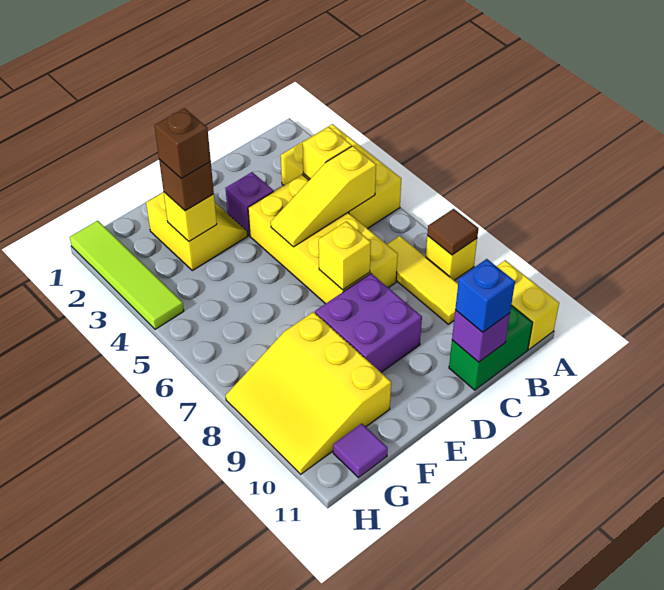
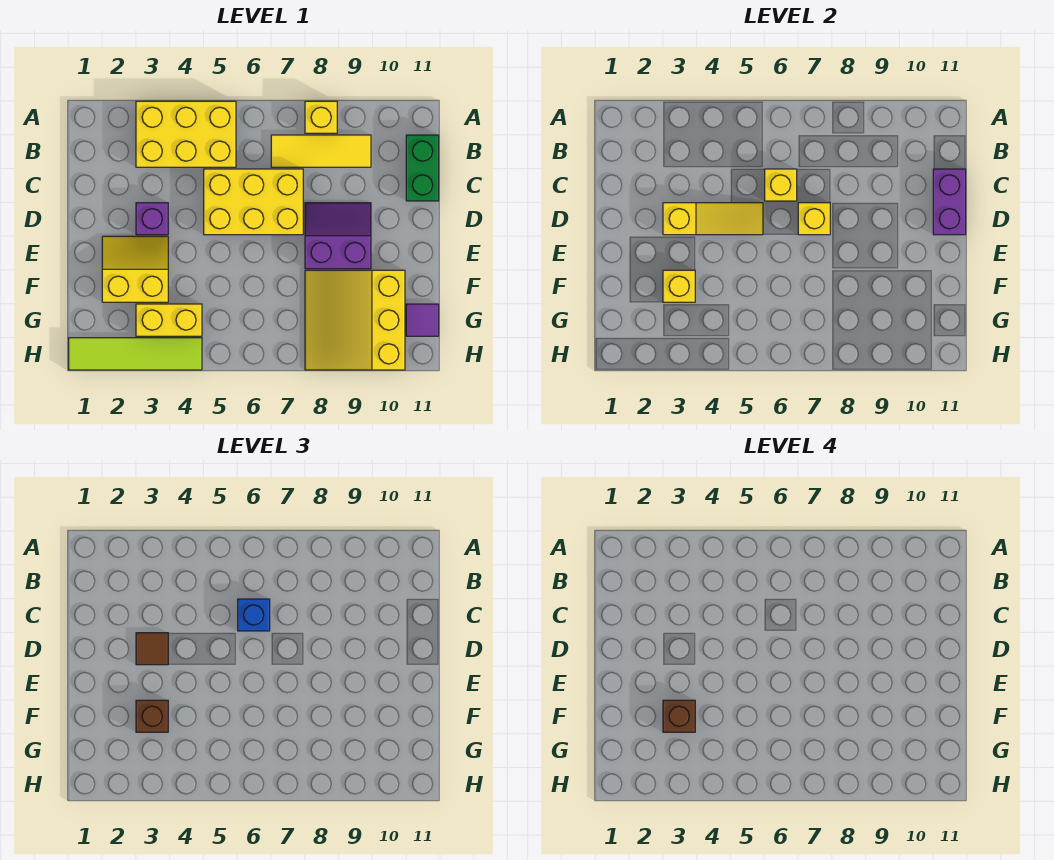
brown tile A8 level 2 -> brown tile D3 level 3
yellow brick A10:A11 level 1 -> yellow brick G3:G4 level 1
yellow brick B4 level 2 -> yellow brick C6 level 2
yellow slope B5:D5 level 2 top B -> yellow slope D3:D5 level 2 top 3
yellow brick C4:D7 level 1 -> yellow brick C5:D7 level 1
purple brick C11 level 2 -> purple brick C11:D11 level 2
blue brick C11 level 3 -> blue brick C6 level 3
purple brick D8:E9 level 1 -> purple slope D8:E9 level 1 top E
yellow slope F8:H10 level 1 top F -> yellow slope F8:H10 level 1 top 10

